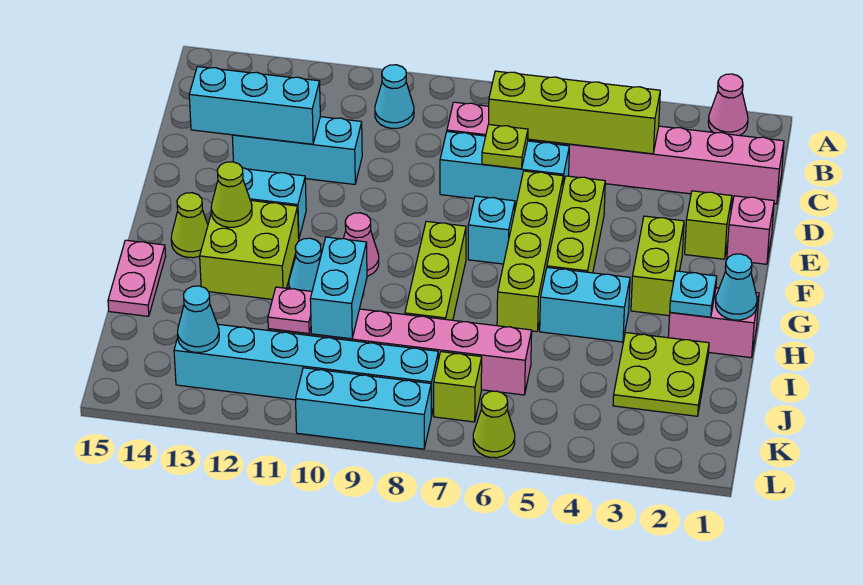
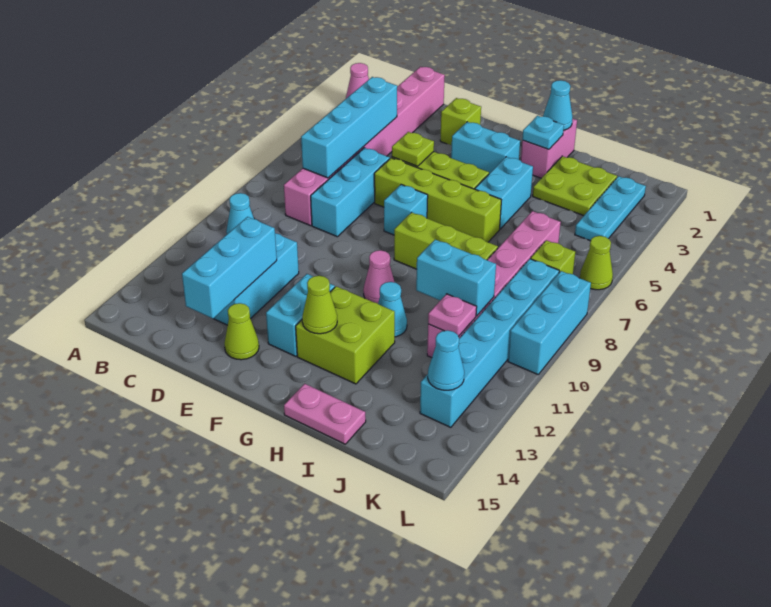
lime brick C4:C7 level 2 -> cyan brick C4:C7 level 2
lime plate D7 level 2 -> lime plate E5 level 2
pink brick E1 level 1 -> none
lime brick F3:G3 level 1 -> cyan brick F3:G3 level 1
lime cone G14 level 1 -> lime cone E14 level 1
none -> cyan plate K2:K4 level 1

